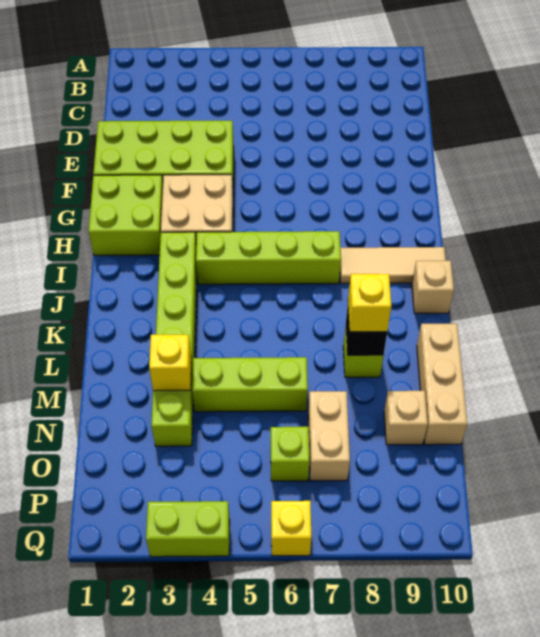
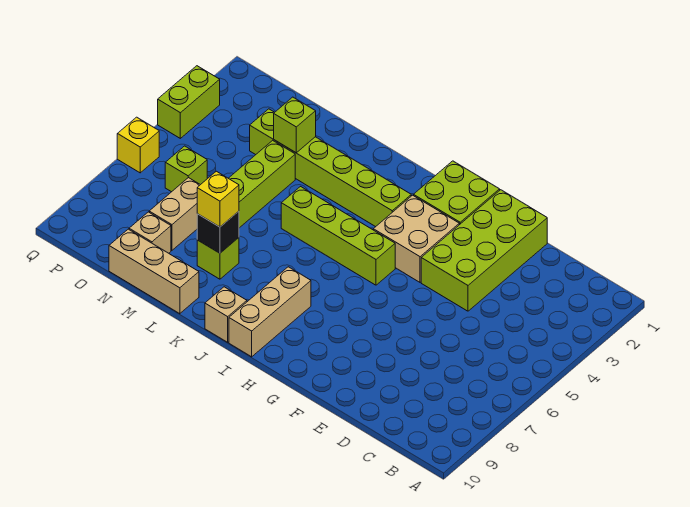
lime brick I4:I7 level 1 -> lime brick H5:K5 level 1
tan tile I8:I10 level 1 -> tan brick I8:I10 level 1
yellow brick M3 level 2 -> lime brick M3 level 2
tan brick N7:O7 level 1 -> tan brick N7:N8 level 1

